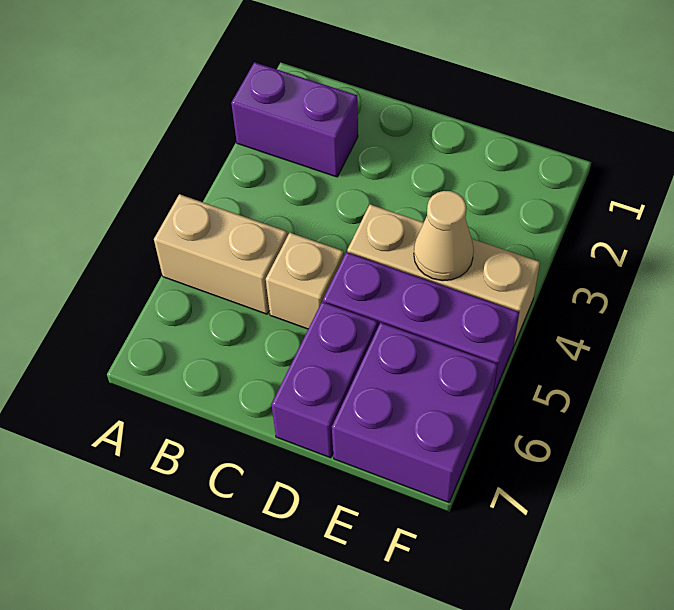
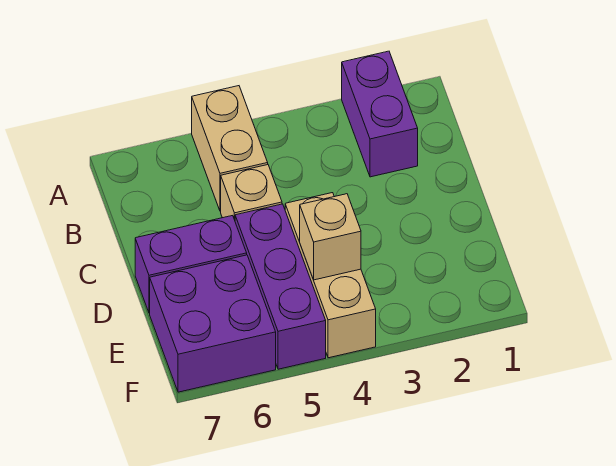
tan cone E4 level 2 -> tan brick E4 level 2

